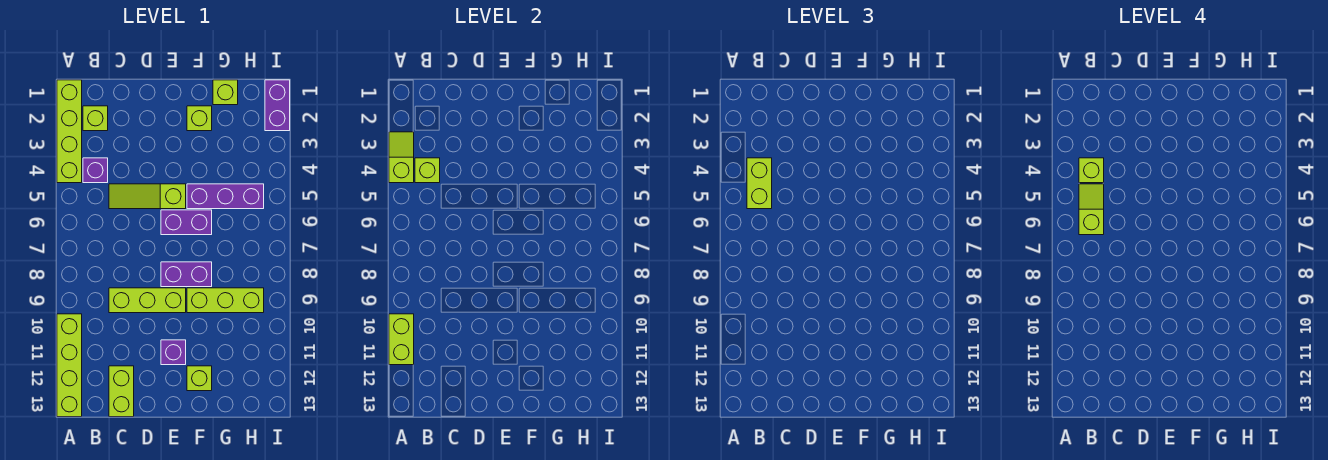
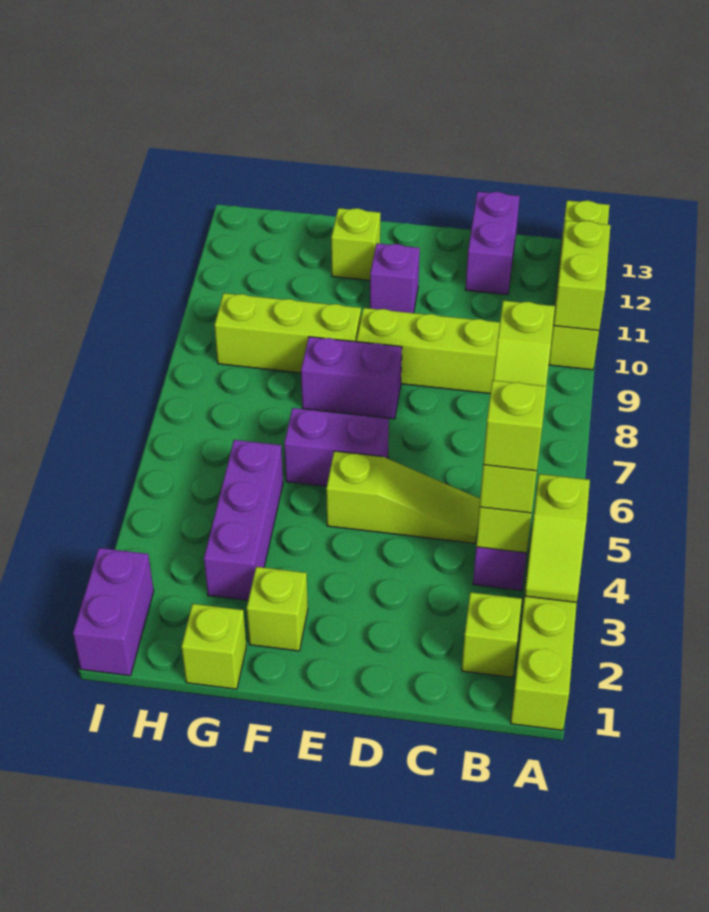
lime brick C12:C13 level 1 -> purple brick C12:C13 level 1
purple brick F5:H5 level 1 -> purple brick G3:G5 level 1

